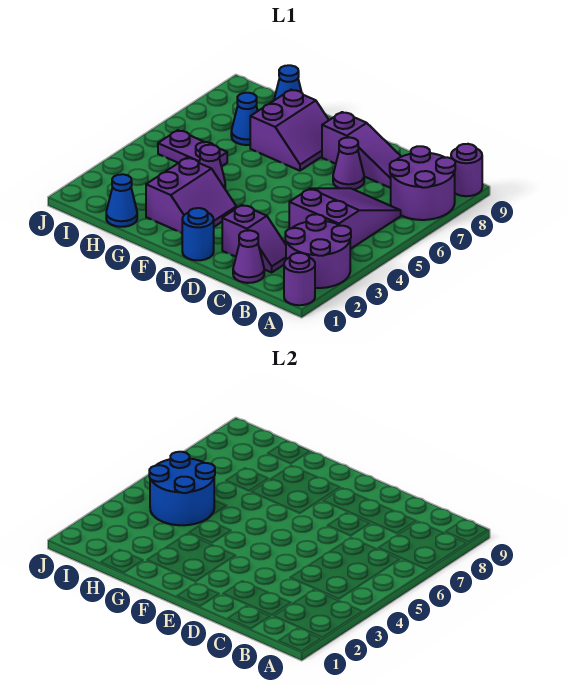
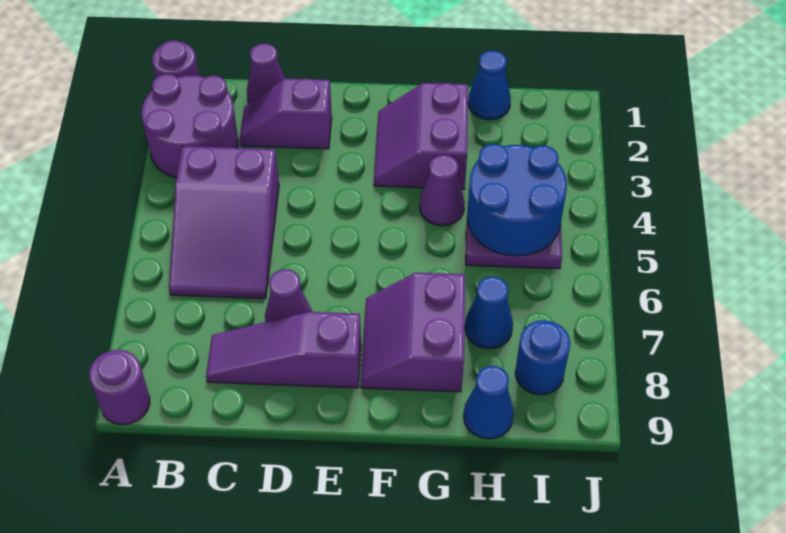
purple round brick A7:B8 level 1 -> none
blue round brick E1 level 1 -> blue round brick I8 level 1

